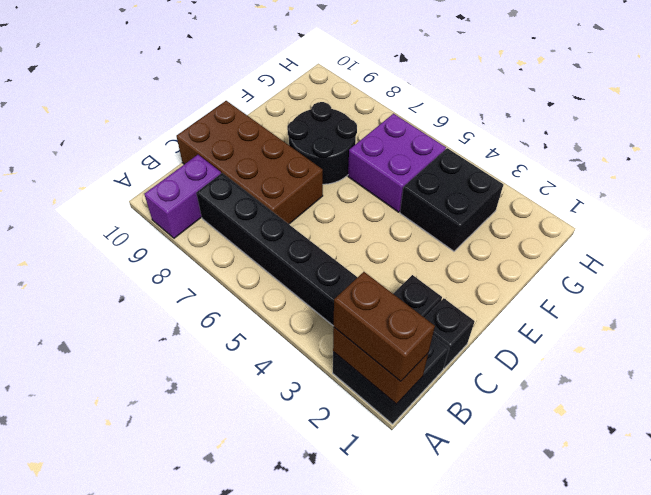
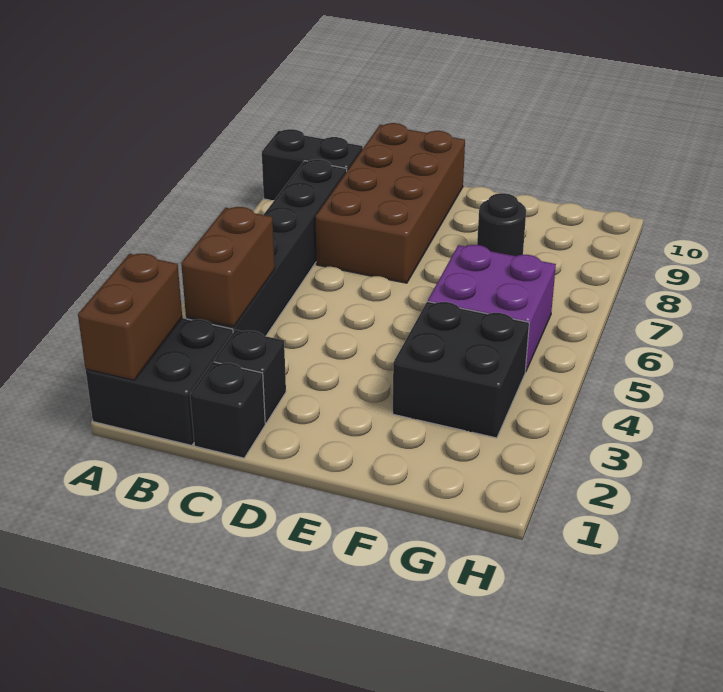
brown brick A1:A2 level 3 -> brown brick B3:B4 level 2
purple brick A9:B9 level 1 -> black brick A9:B9 level 1
black round brick E7:F8 level 1 -> black round brick F8 level 1

